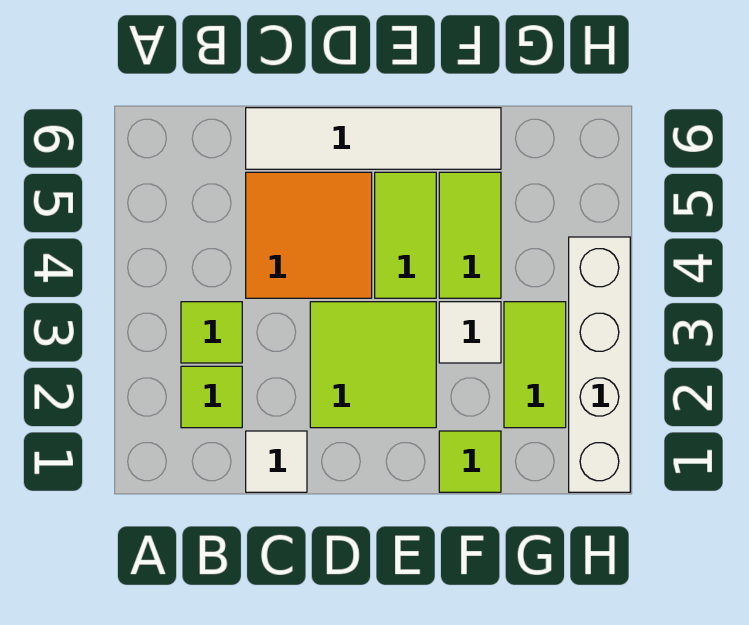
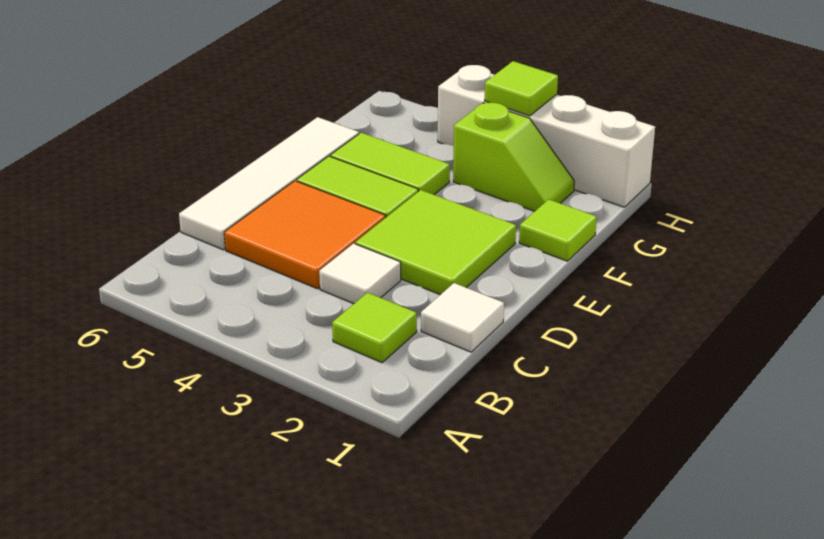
lime tile B3 level 1 -> lime tile H3 level 2
white tile F3 level 1 -> white tile C3 level 1
lime tile G2:G3 level 1 -> lime slope G2:G3 level 1 top 3

